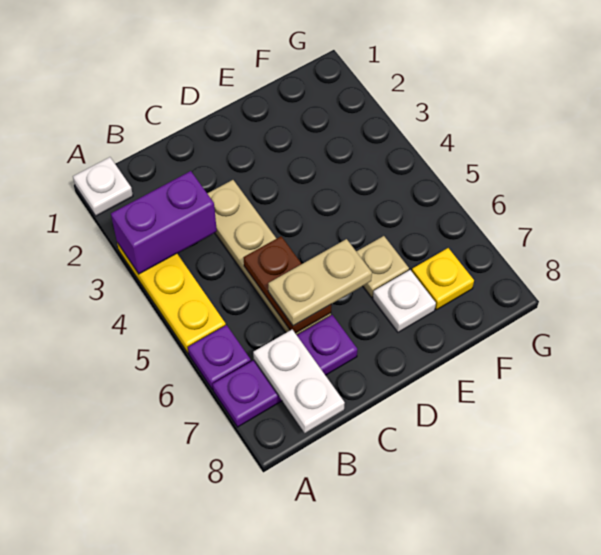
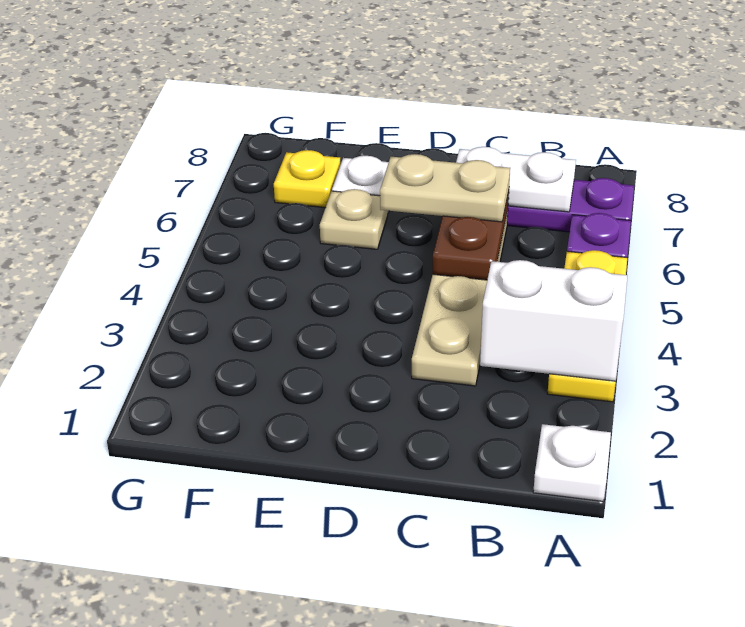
purple brick A3:B3 level 2 -> white brick A3:B3 level 2
white plate B7:B8 level 2 -> white plate B7:C7 level 2

